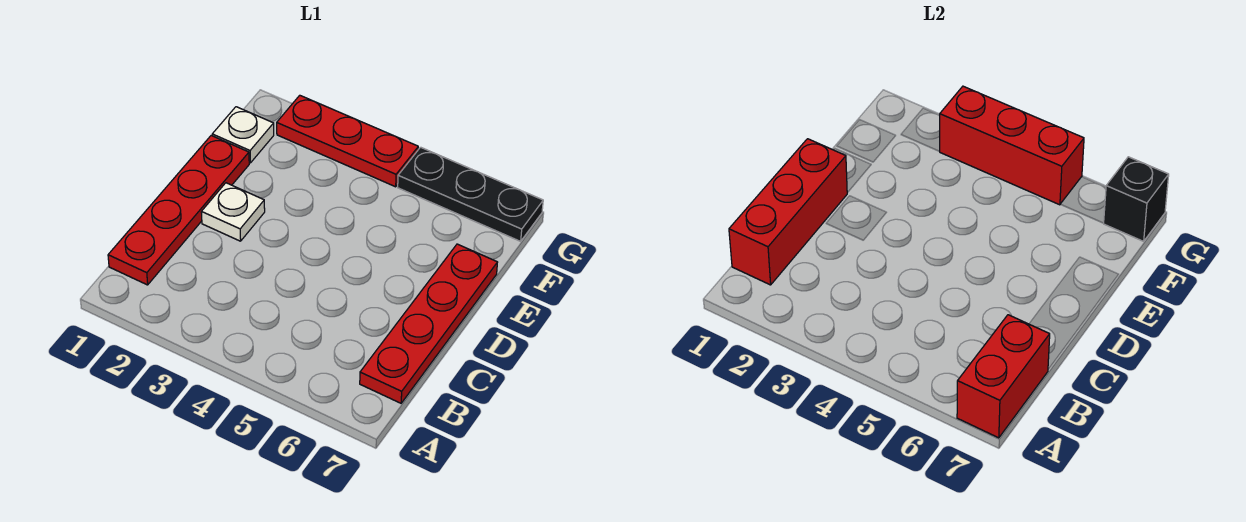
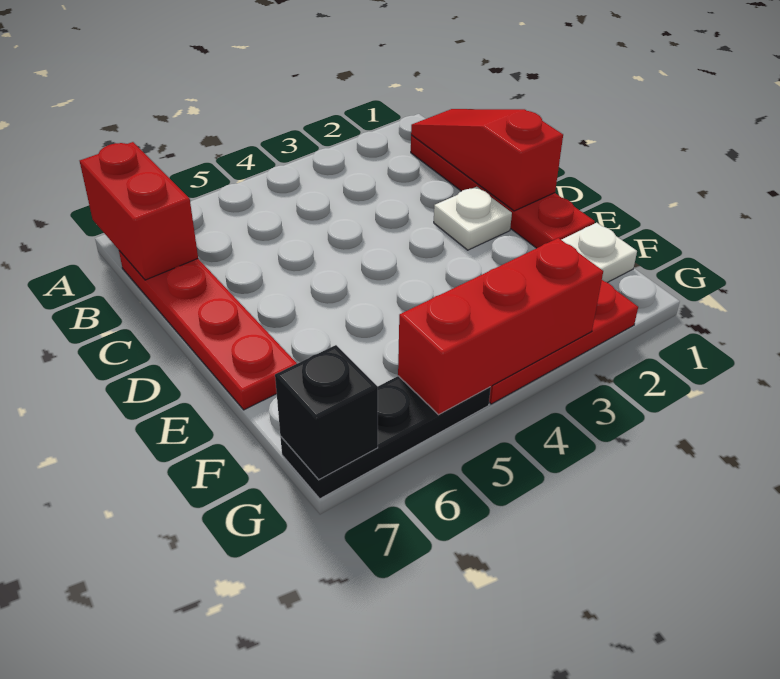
red brick B1:D1 level 2 -> red slope B1:D1 level 2 top D

